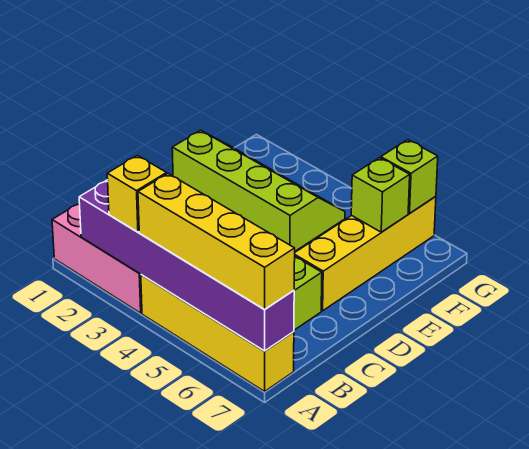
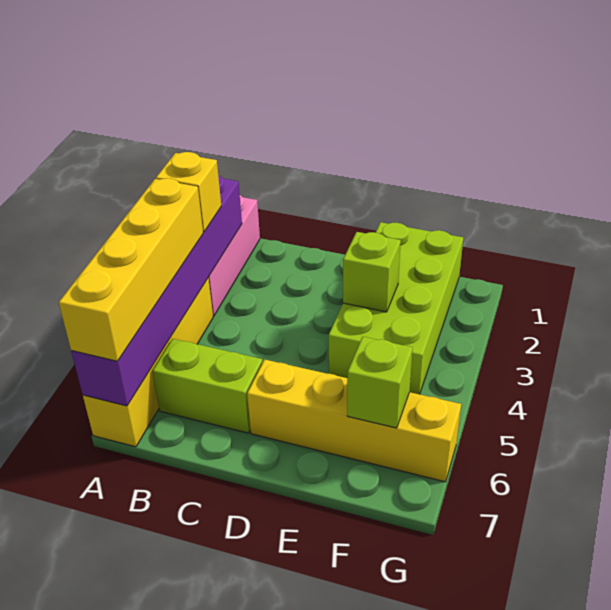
lime slope E1:F4 level 1 top E -> lime brick E1:F4 level 1
lime brick G6 level 2 -> lime brick E3 level 2

